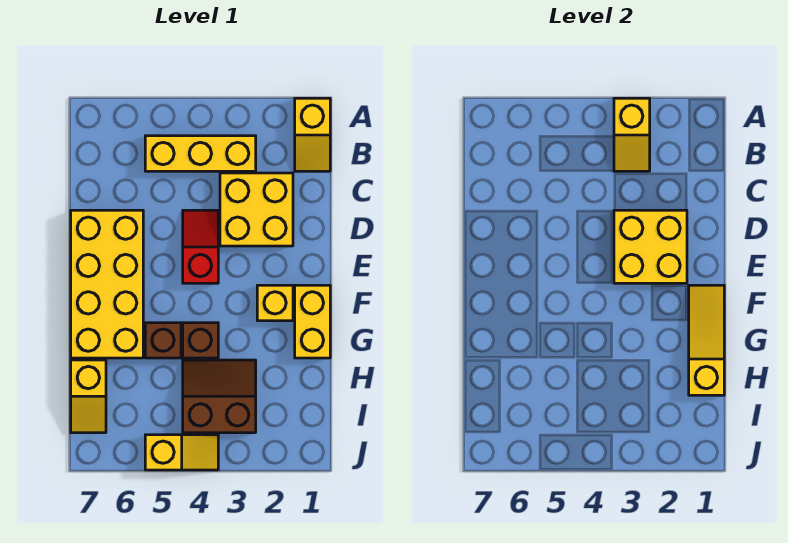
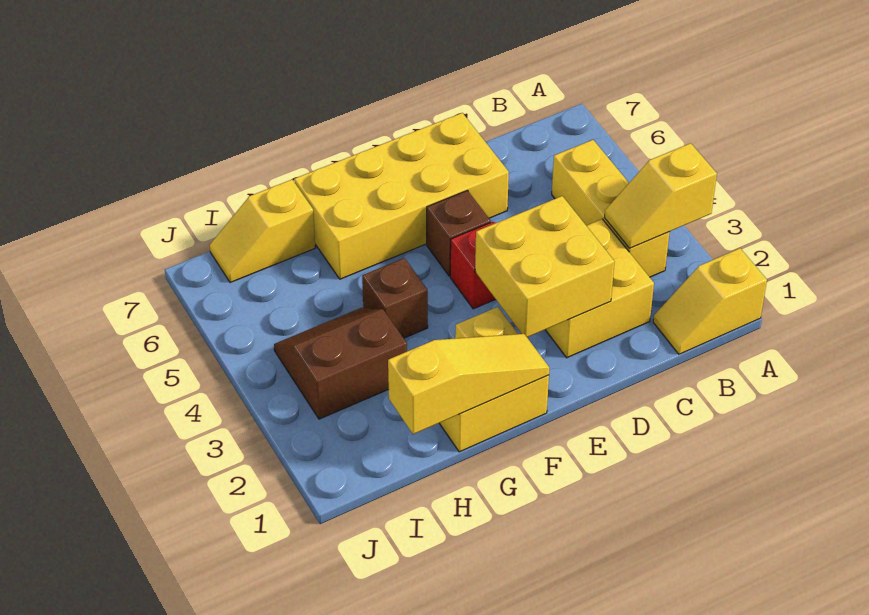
brown brick G5 level 1 -> brown brick E5 level 1
brown slope H3:I4 level 1 top I -> brown slope H3:I4 level 1 top 3
yellow slope J4:J5 level 1 top 5 -> none

